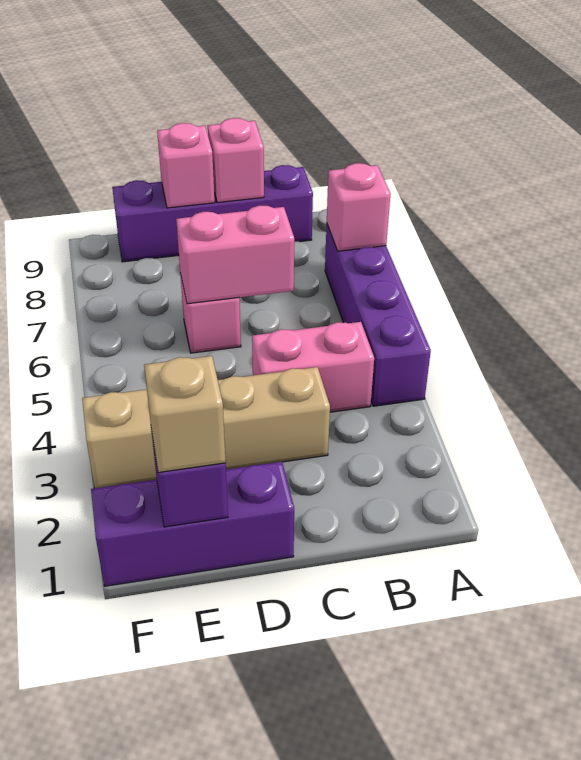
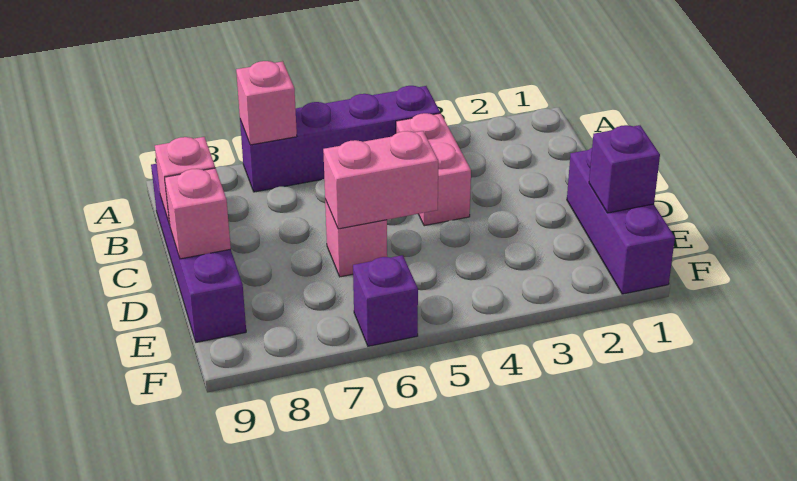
tan brick C3:F3 level 1 -> none
pink brick C6:D6 level 2 -> pink brick D5:D6 level 2
tan brick E1 level 3 -> none
none -> purple brick F6 level 1

